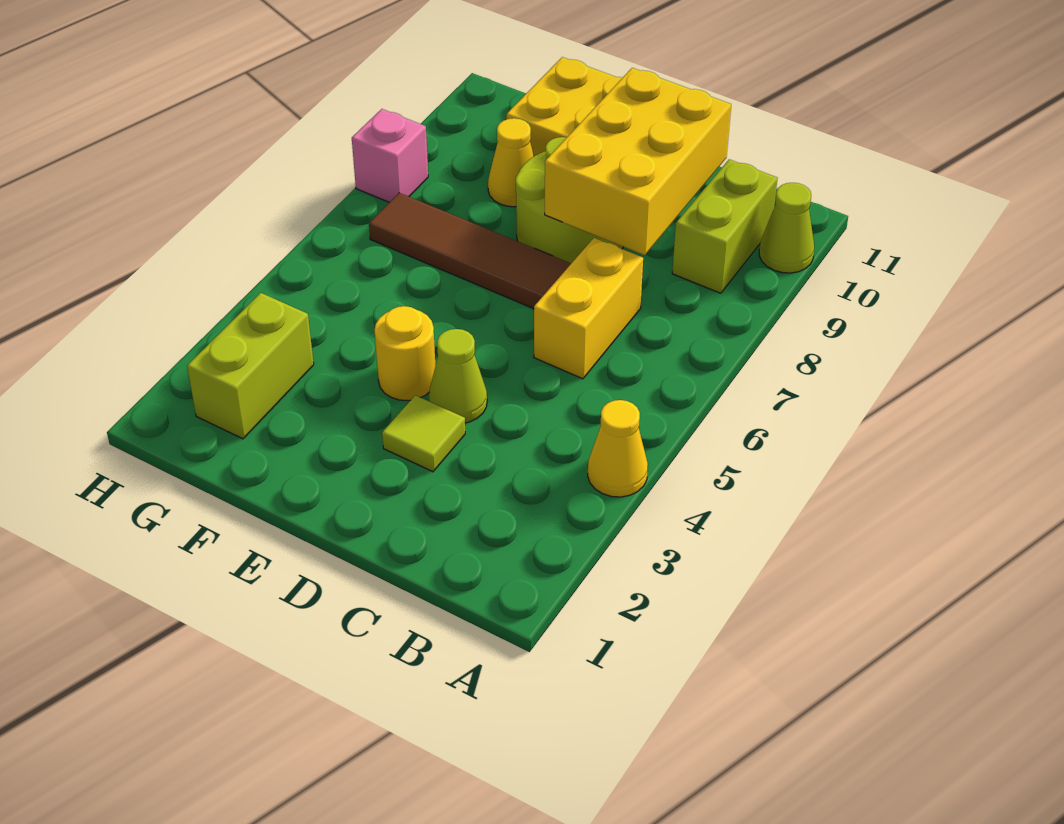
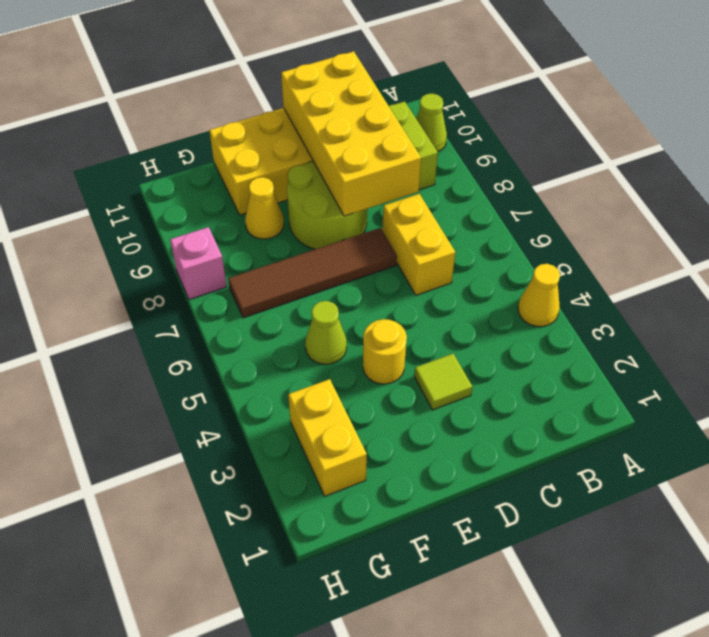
yellow brick C8:D10 level 2 -> yellow brick C8:D11 level 2
lime cone D4 level 1 -> lime cone F5 level 1
lime brick G2:G3 level 1 -> yellow brick G2:G3 level 1

